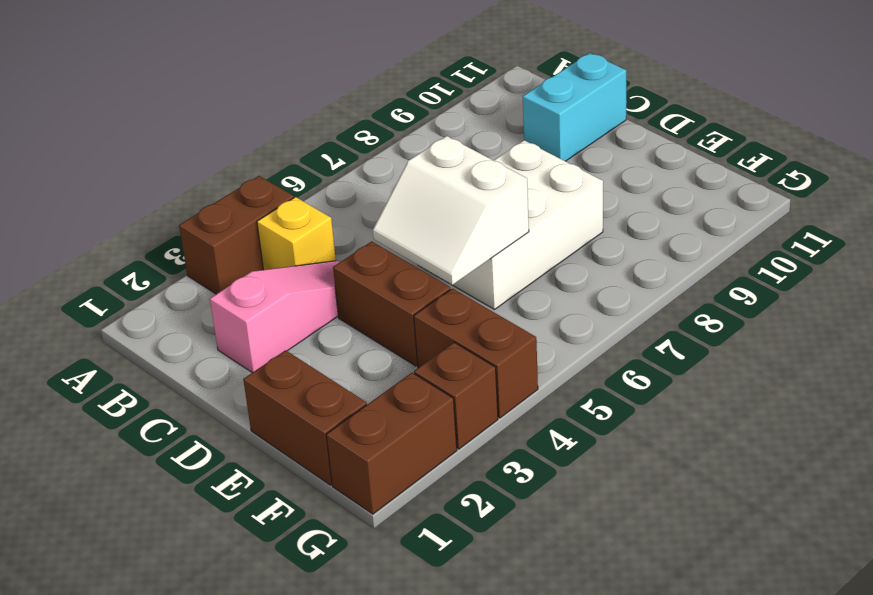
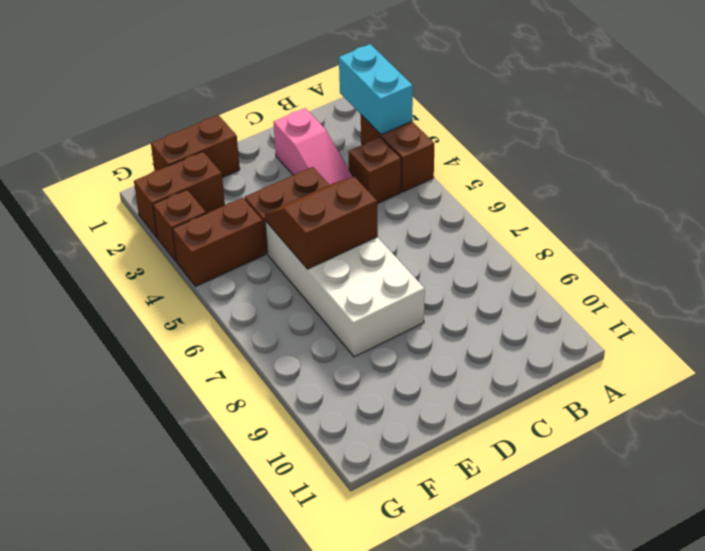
yellow brick B4 level 1 -> brown brick B4 level 1
cyan brick C10:C11 level 1 -> cyan brick A2:A3 level 2
white slope D5:E6 level 2 top 6 -> brown slope D5:E6 level 2 top 6
white brick D6:E8 level 1 -> white brick D5:E8 level 1
brown brick G1:G2 level 1 -> brown brick F2:G2 level 1

